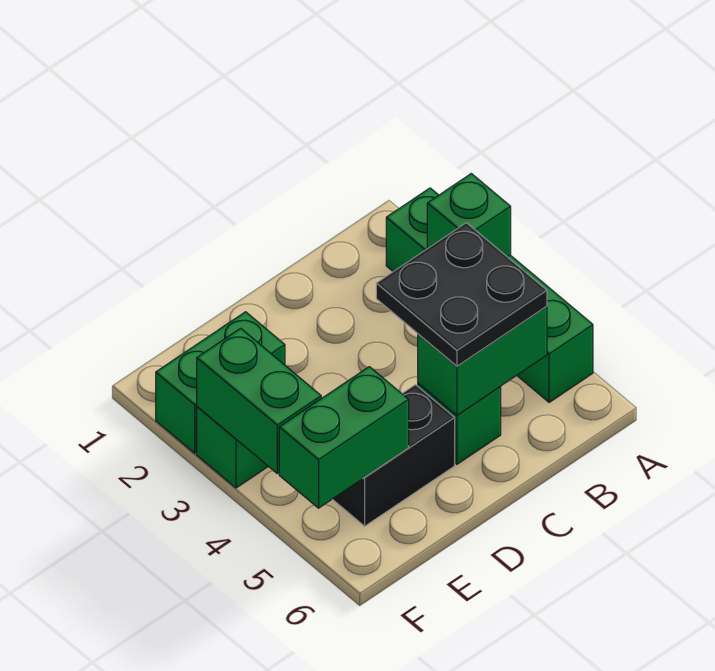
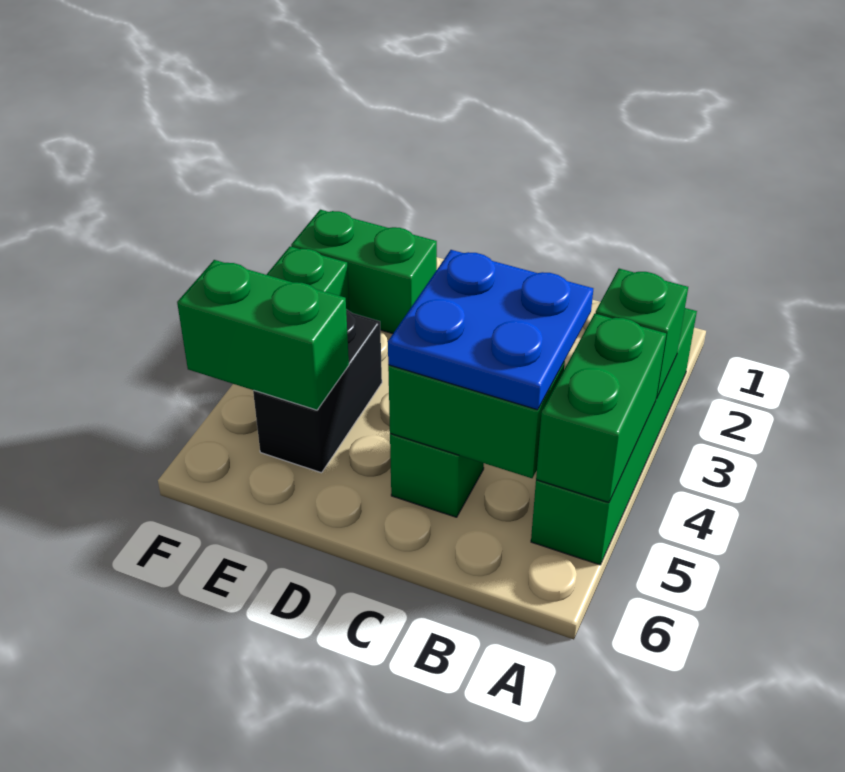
black plate B4:C5 level 3 -> blue plate B4:C5 level 3
black brick D5:E5 level 1 -> black brick E4:E5 level 1
green brick F3:F4 level 2 -> green brick A4:A5 level 2

